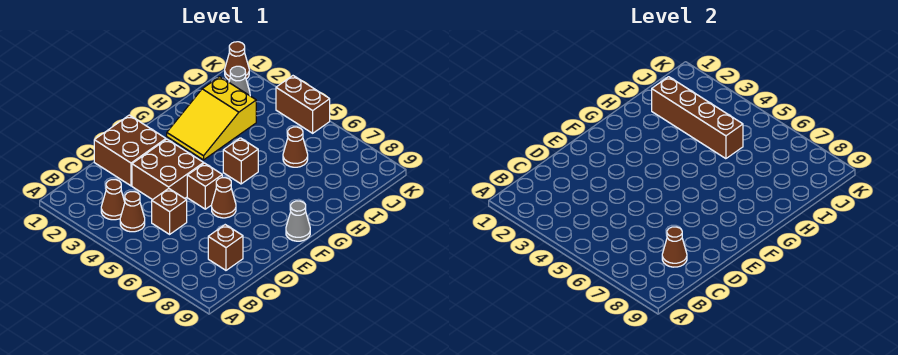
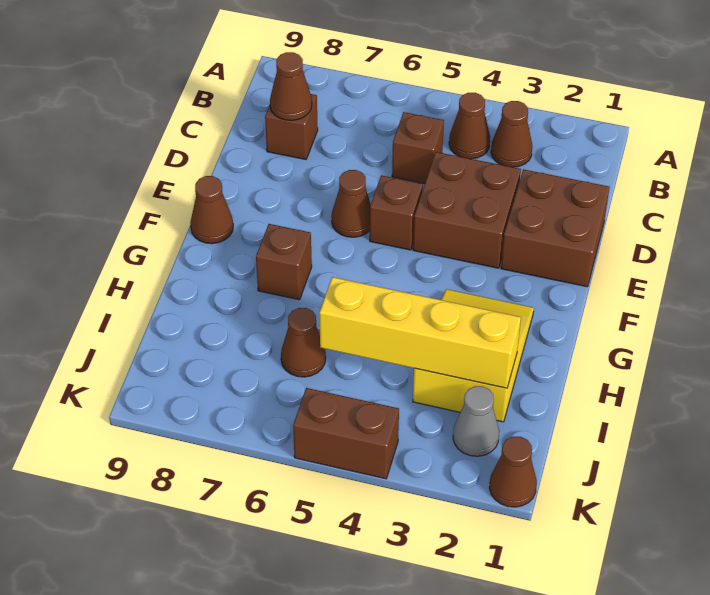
grey cone F9 level 1 -> brown cone F9 level 1
brown brick G5 level 1 -> brown brick G7 level 1
brown brick I2:I5 level 2 -> yellow brick I2:I5 level 2

